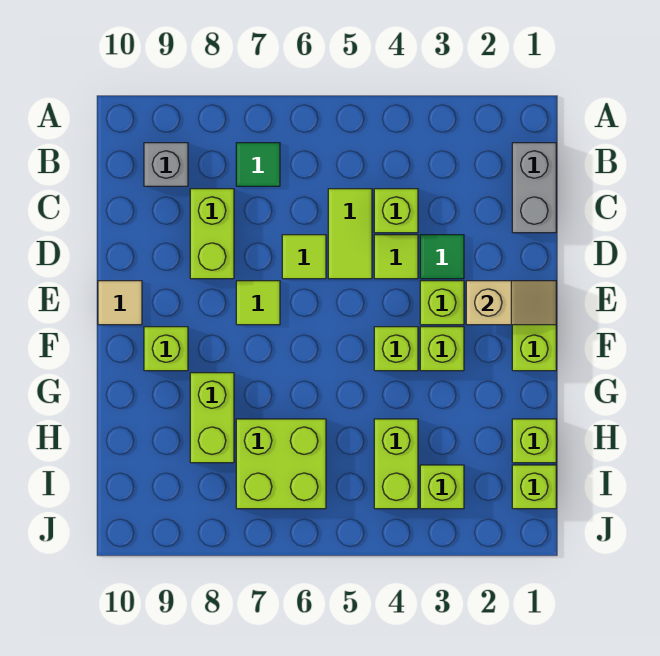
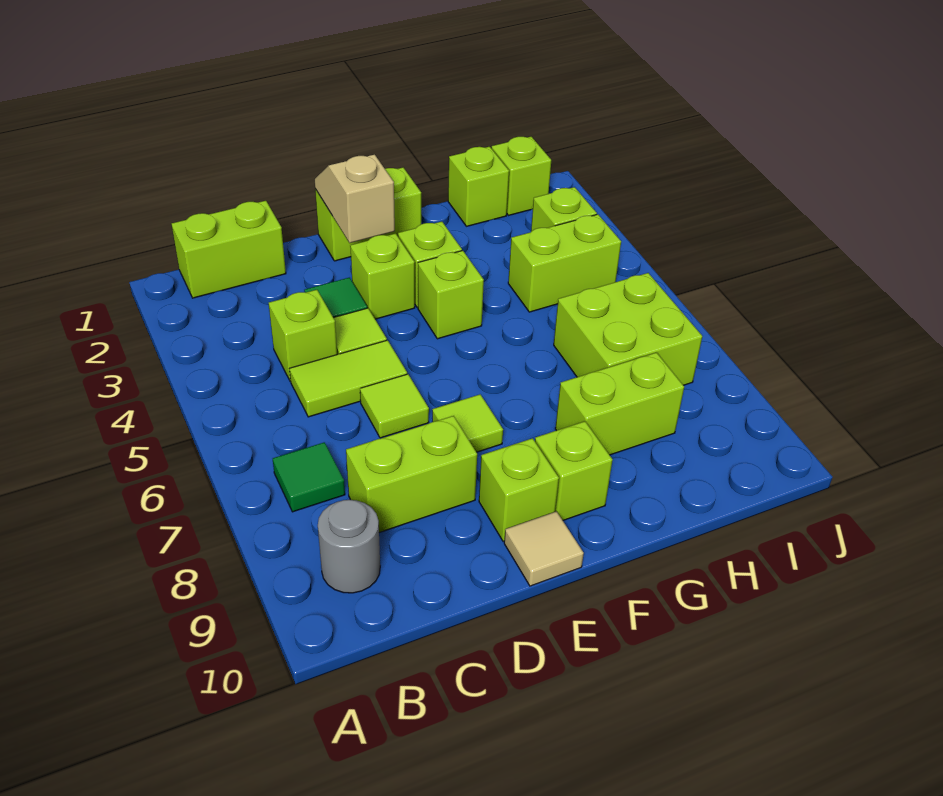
grey brick B1:C1 level 1 -> lime brick B1:C1 level 1
grey brick B9 level 1 -> grey round brick B9 level 1
none -> lime brick E9 level 1

